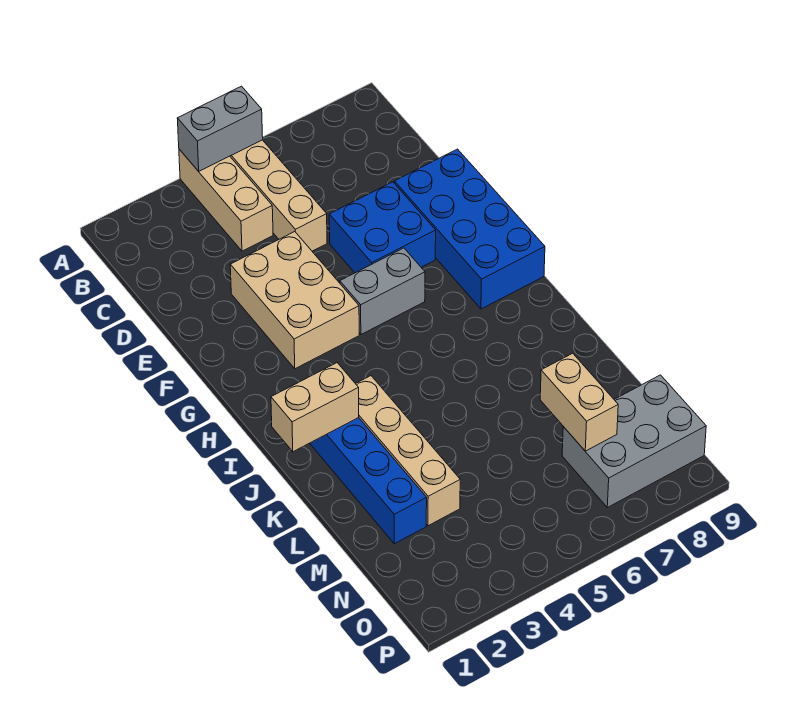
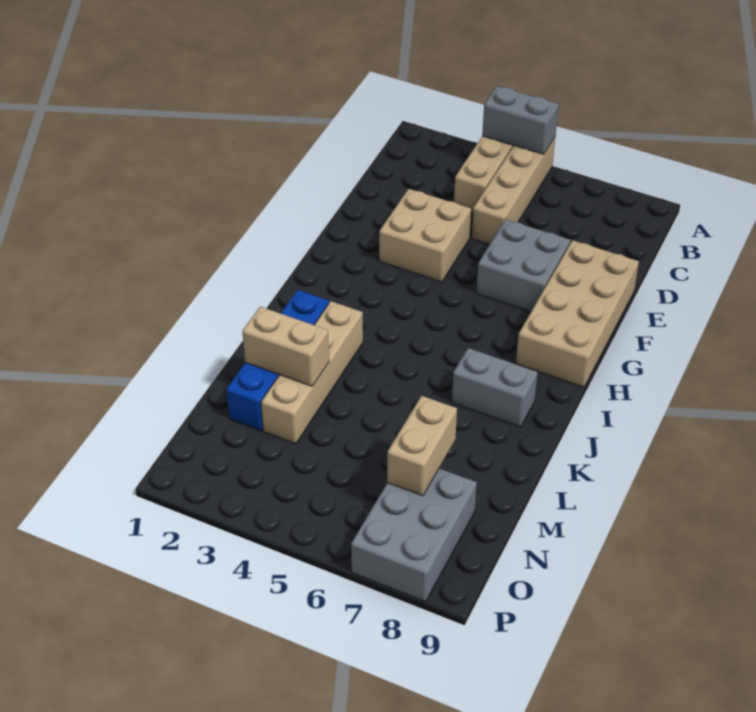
tan brick E3:G4 level 1 -> tan brick E3:F4 level 1
blue brick E6:F7 level 1 -> grey brick E6:F7 level 1
blue brick E8:H9 level 1 -> tan brick E8:H9 level 1
grey brick G5:G6 level 1 -> grey brick J7:J8 level 1
tan brick J1:J2 level 2 -> tan brick L2:L3 level 2
grey brick N7:O9 level 1 -> grey brick N7:P8 level 1

